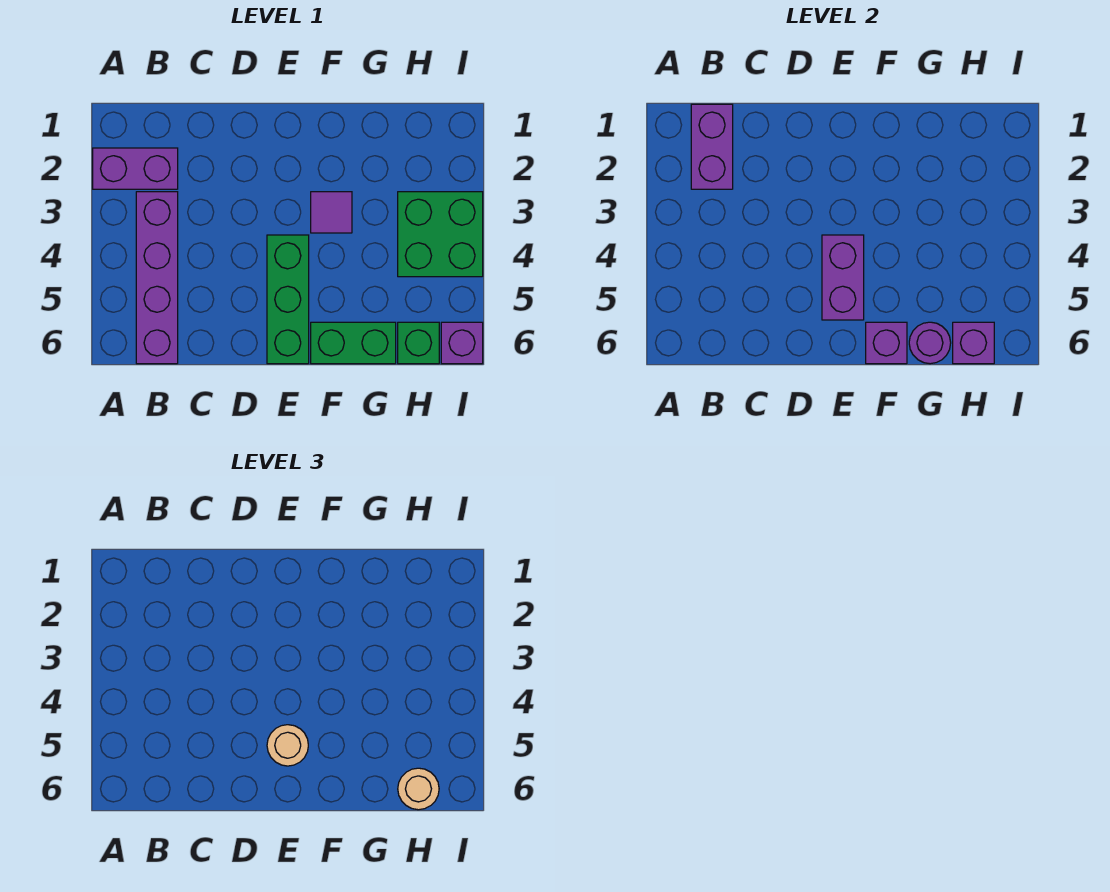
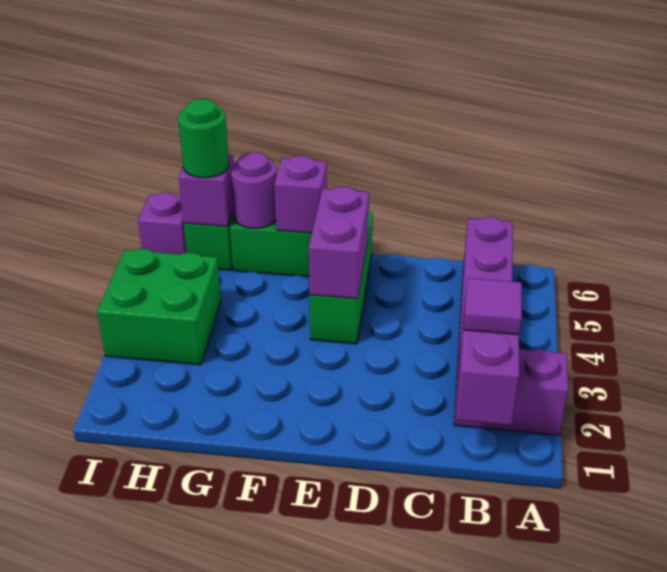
tan round brick E5 level 3 -> none
purple tile F3 level 1 -> purple tile B2 level 3
tan round brick H6 level 3 -> green round brick H6 level 3

